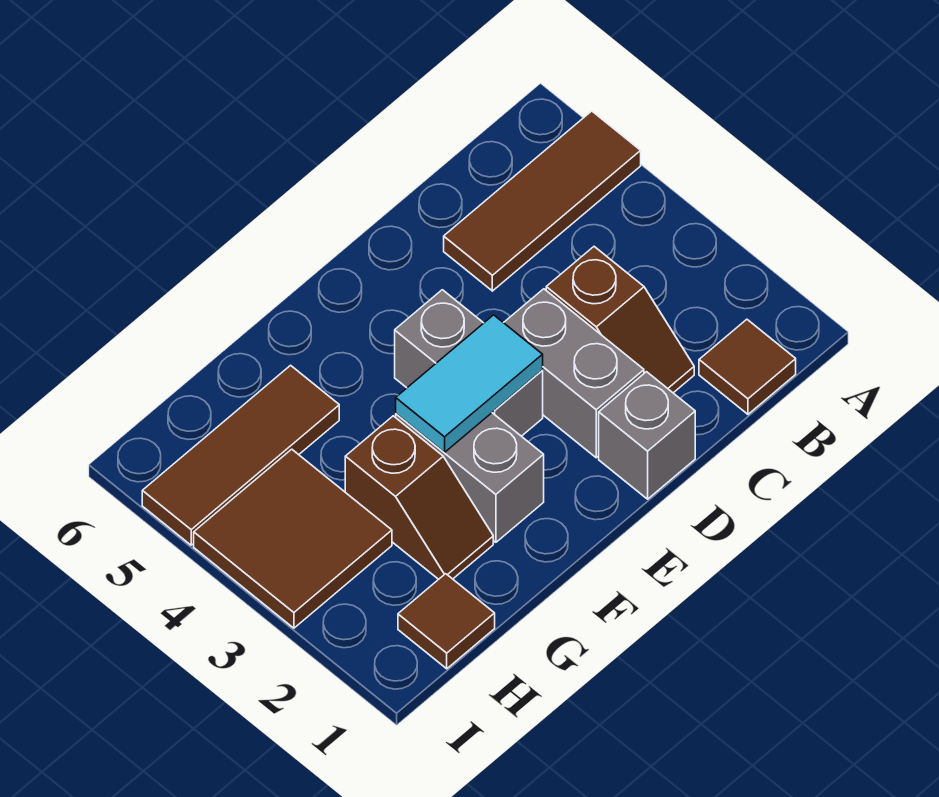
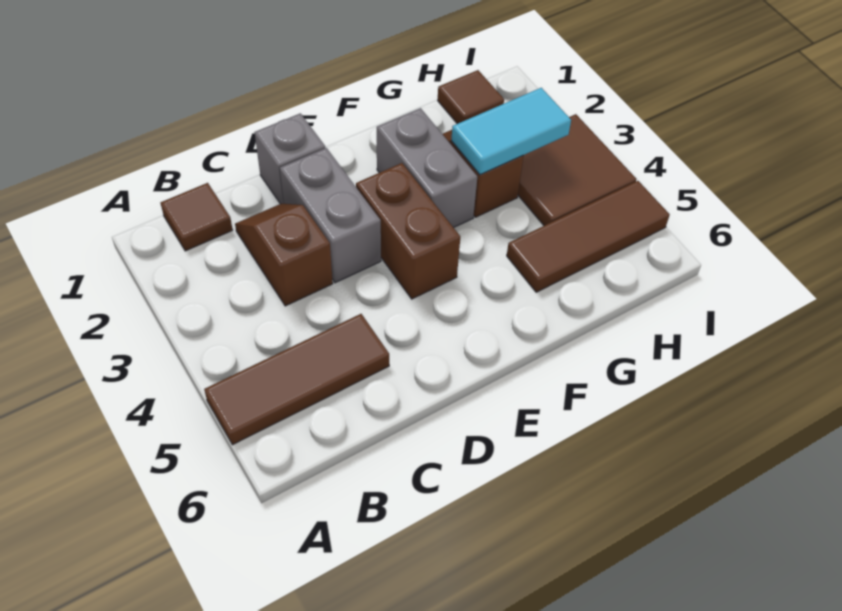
grey brick E3:E4 level 1 -> brown brick E3:E4 level 1
cyan tile E3:F3 level 2 -> cyan tile G3:H3 level 2

